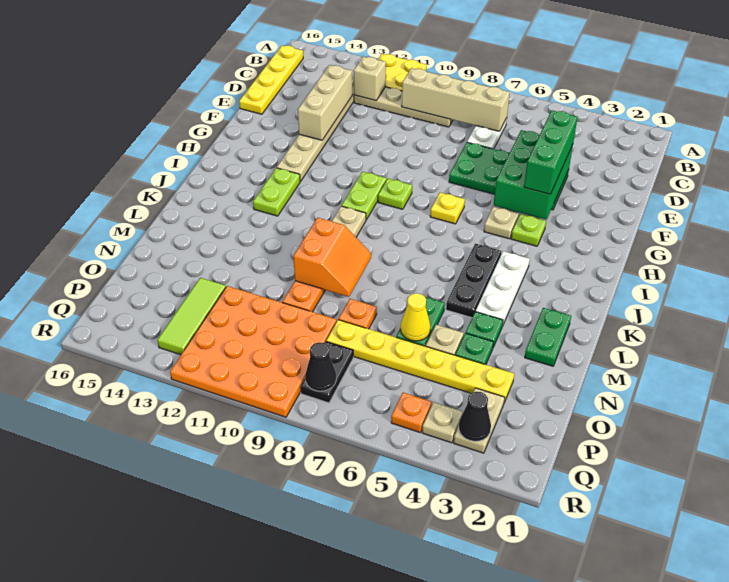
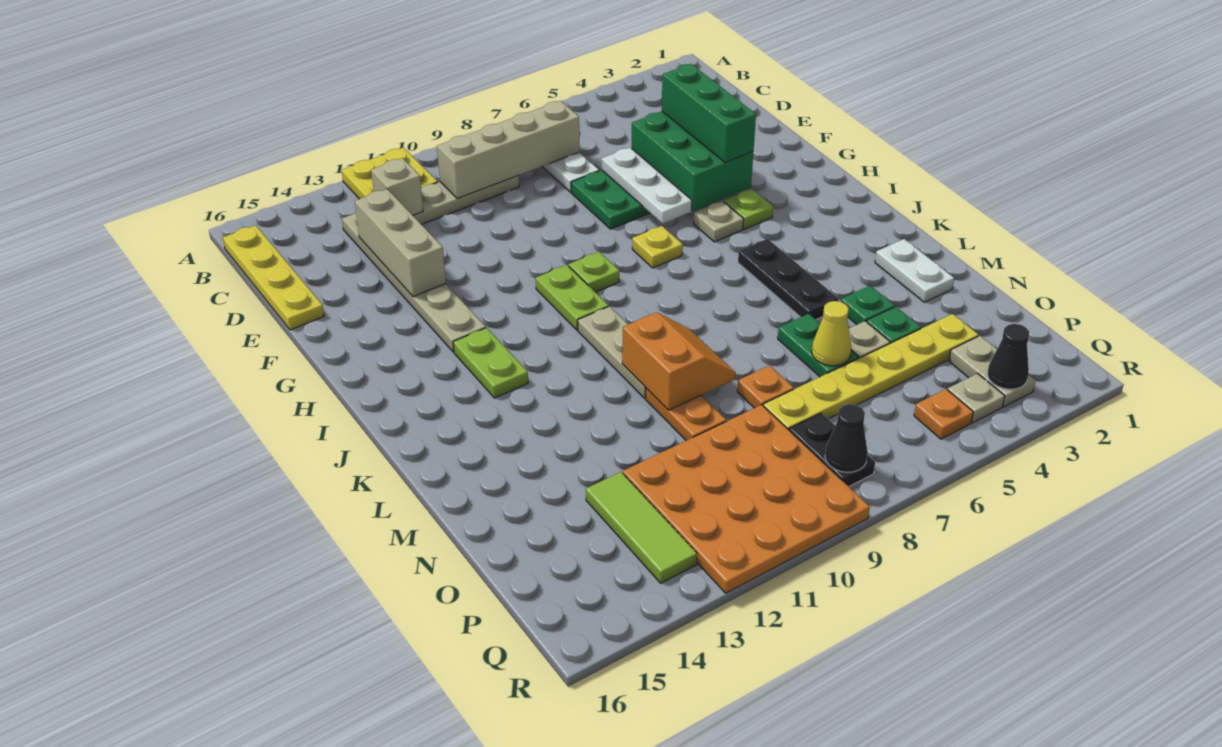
white plate J4:L4 level 1 -> white plate E6:G6 level 2
green plate L2:M2 level 1 -> white plate L2:M2 level 1

